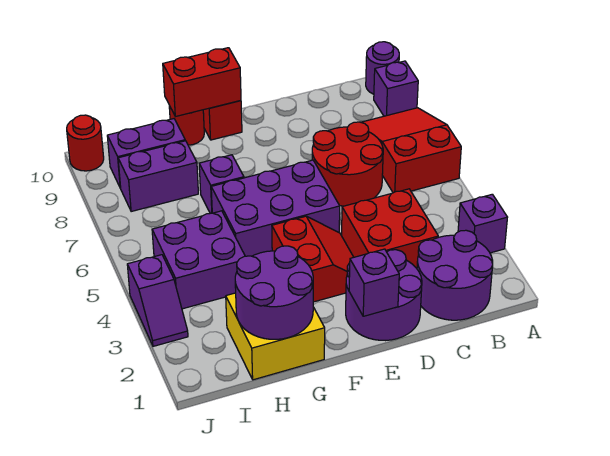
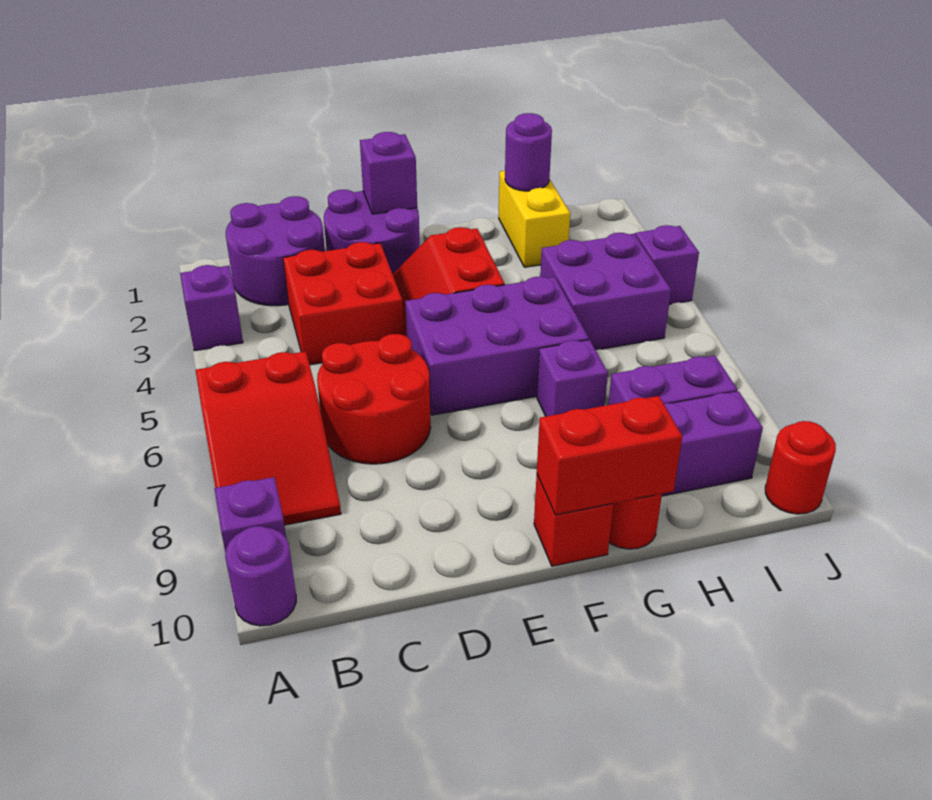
yellow brick G1:H2 level 1 -> yellow brick H1:H2 level 1
purple round brick G1:H2 level 2 -> purple round brick H1 level 2

